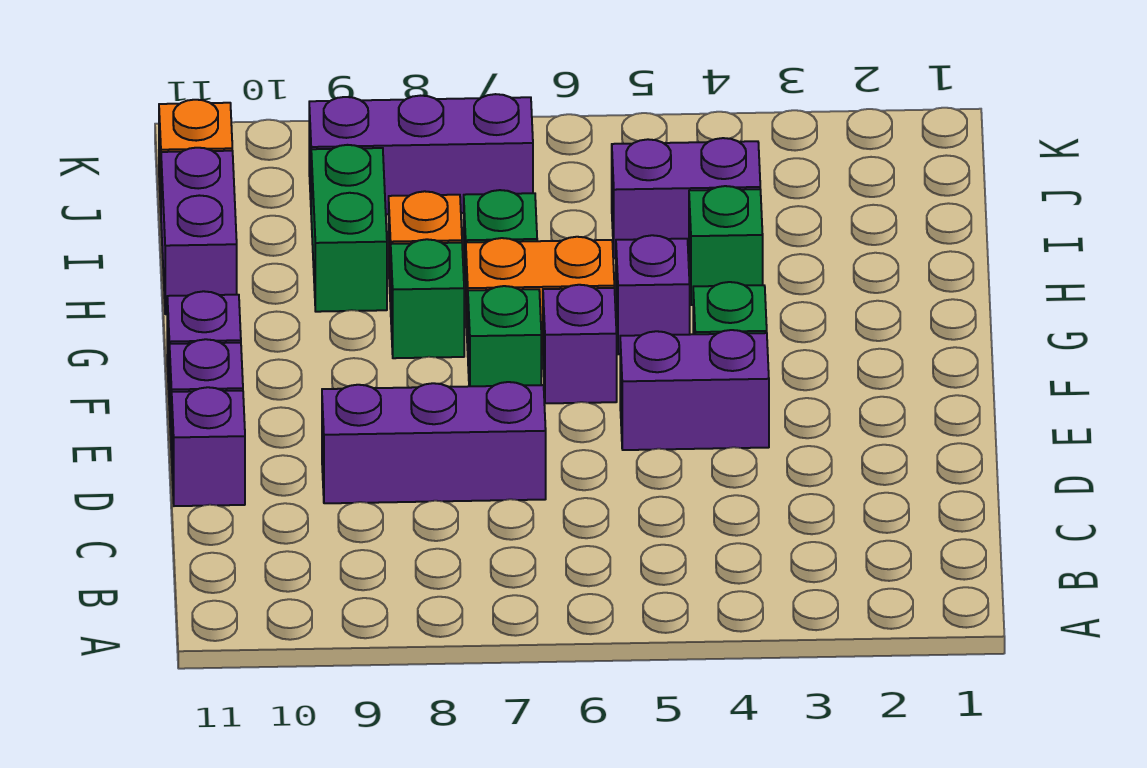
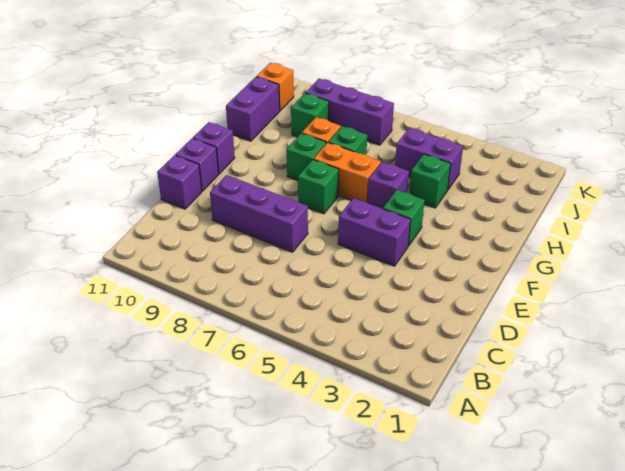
purple brick F6 level 1 -> none
green brick H9:I9 level 1 -> green brick I9 level 1

